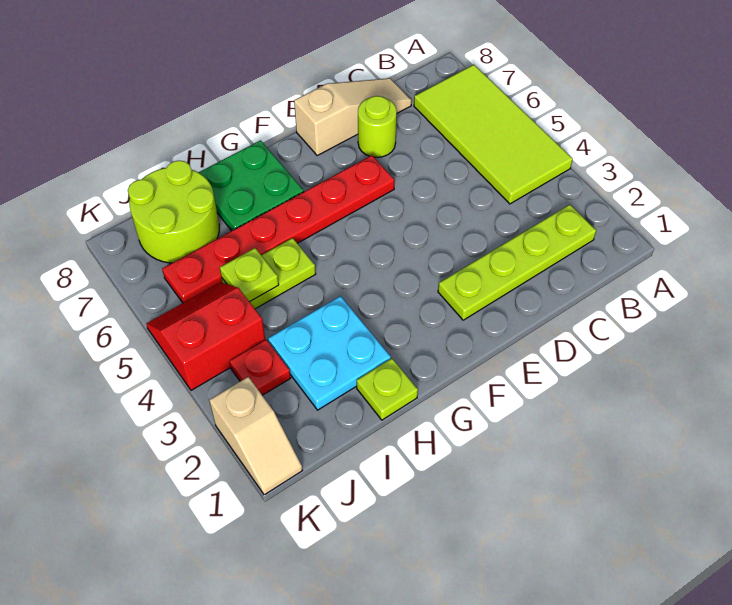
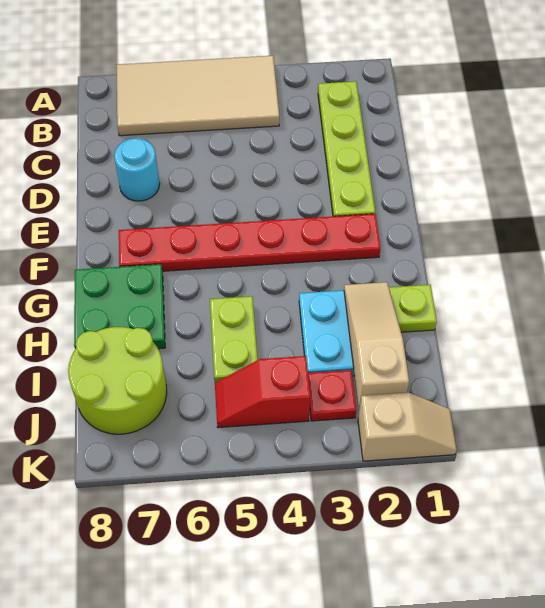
lime tile A4:B7 level 1 -> tan tile A4:B7 level 1
tan slope C8:E8 level 1 top E -> tan slope H2:J2 level 2 top J
lime round brick D7 level 1 -> cyan round brick D7 level 1
red plate E6:J6 level 1 -> red plate F2:F7 level 1
lime plate I5 level 2 -> none
red slope J4:K5 level 1 top 4 -> red slope J4:J5 level 1 top 4

